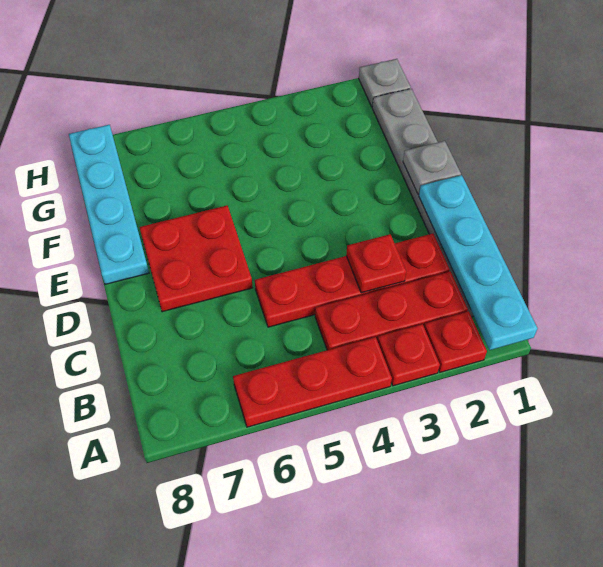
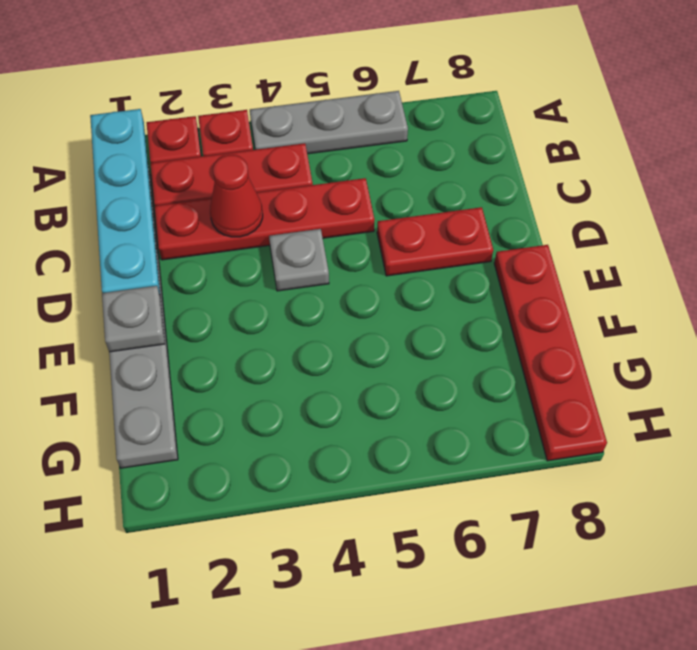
red plate A4:A6 level 1 -> grey plate A4:A6 level 1
red plate C3 level 2 -> red cone C3 level 2
red plate D6:E7 level 1 -> red plate D6:D7 level 1
cyan plate E8:H8 level 1 -> red plate E8:H8 level 1
grey plate H1 level 1 -> grey plate D4 level 1

